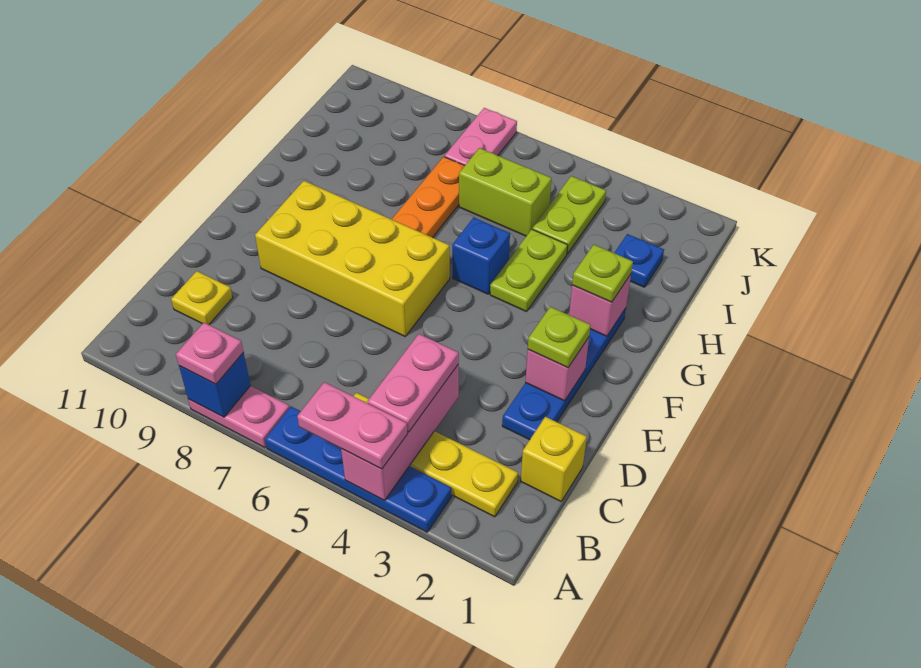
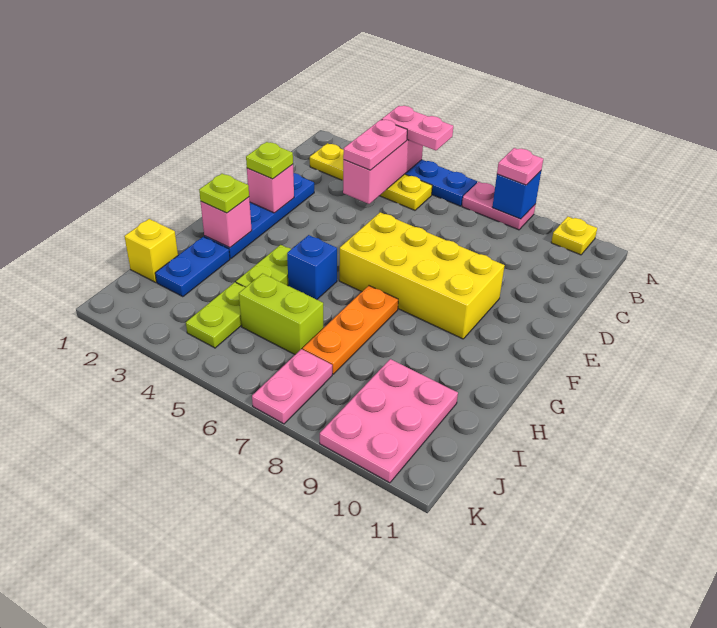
yellow brick C1 level 1 -> yellow brick I1 level 1
yellow plate C10 level 1 -> yellow plate A10 level 1
blue plate I2 level 1 -> blue plate H2:I2 level 1
none -> pink plate I9:K10 level 1

